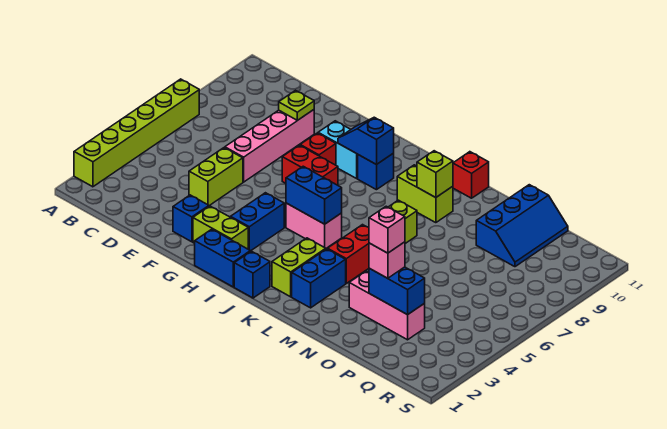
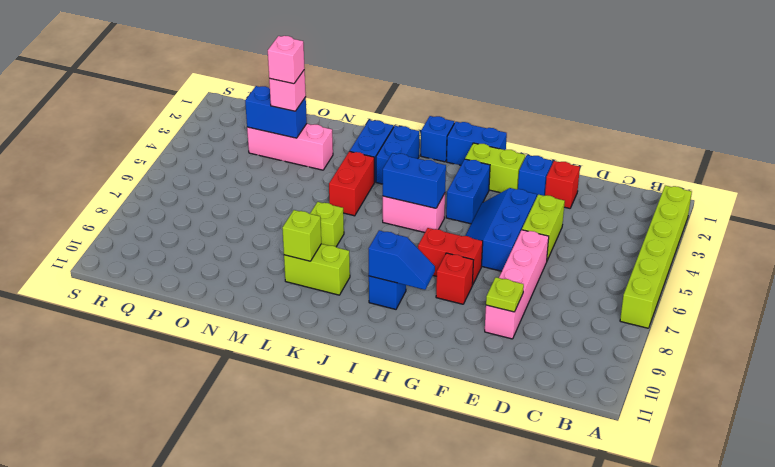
cyan brick G9:H9 level 1 -> none
lime brick K2:K3 level 1 -> blue brick K2:K3 level 1
red brick L11 level 1 -> red brick E2 level 1
blue slope O9:P11 level 1 top O -> blue slope F4:G6 level 1 top F

